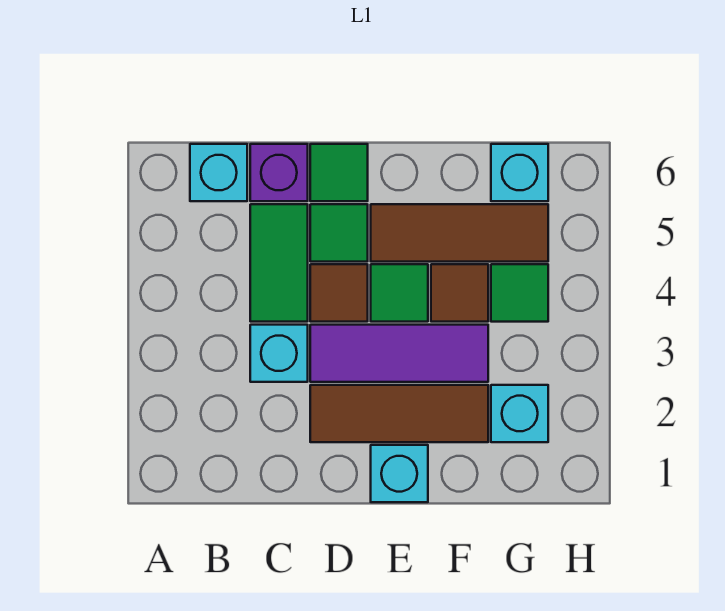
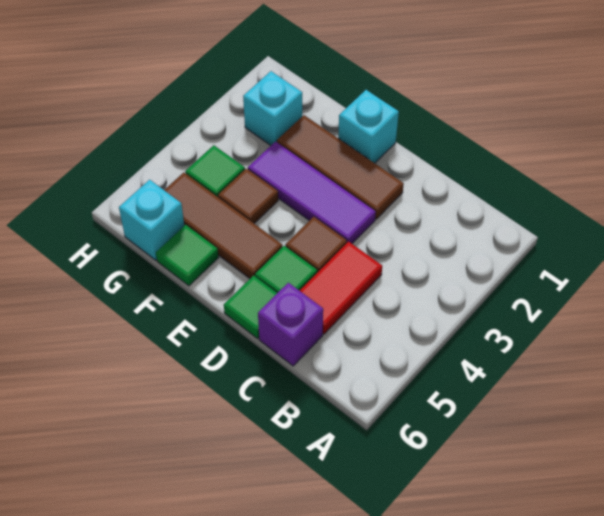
cyan brick B6 level 1 -> none
cyan brick C3 level 1 -> none
green tile C4:C5 level 1 -> red tile C4:C5 level 1
green tile E4 level 1 -> green tile F6 level 1

